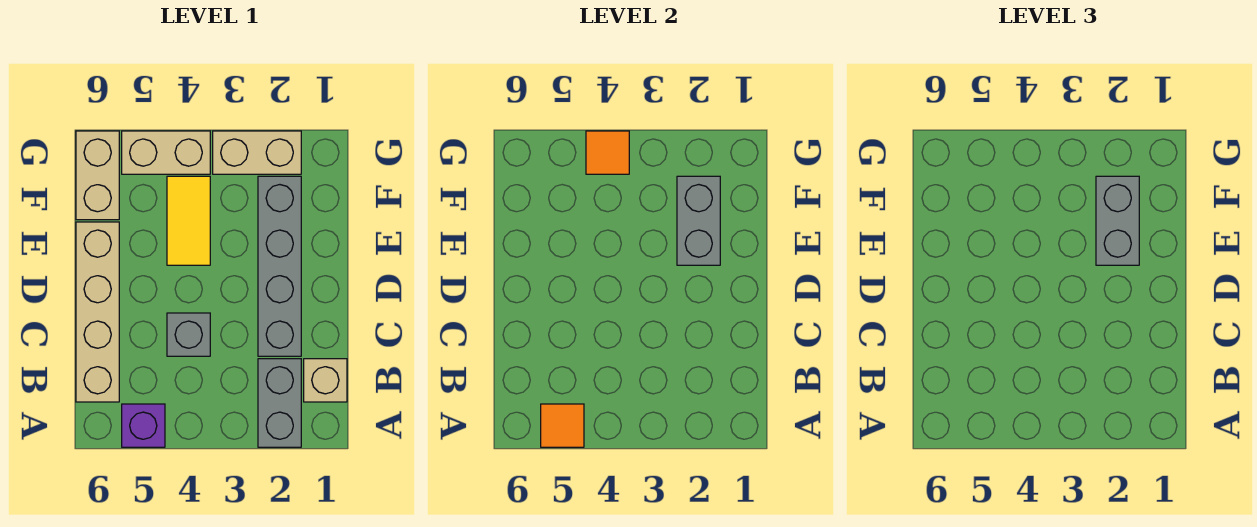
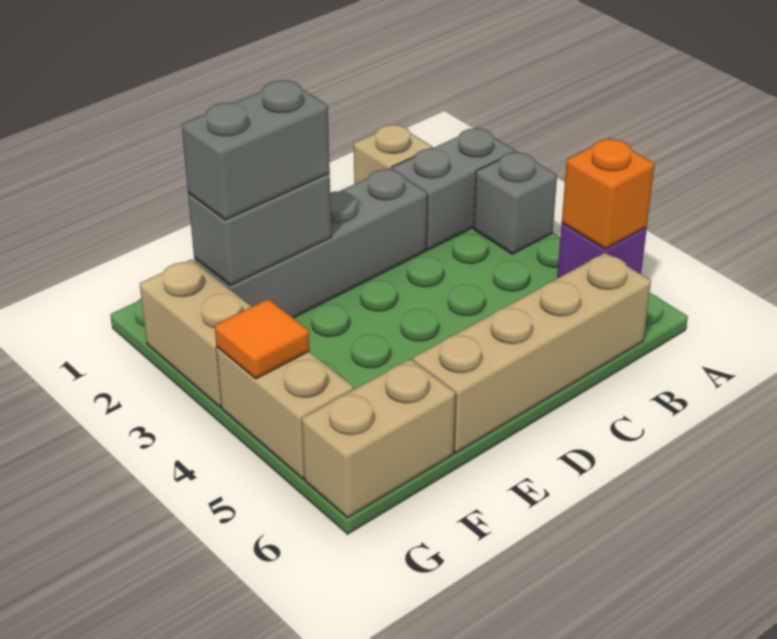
orange tile A5 level 2 -> orange brick A5 level 2
grey brick C4 level 1 -> grey brick A3 level 1
yellow tile E4:F4 level 1 -> none

